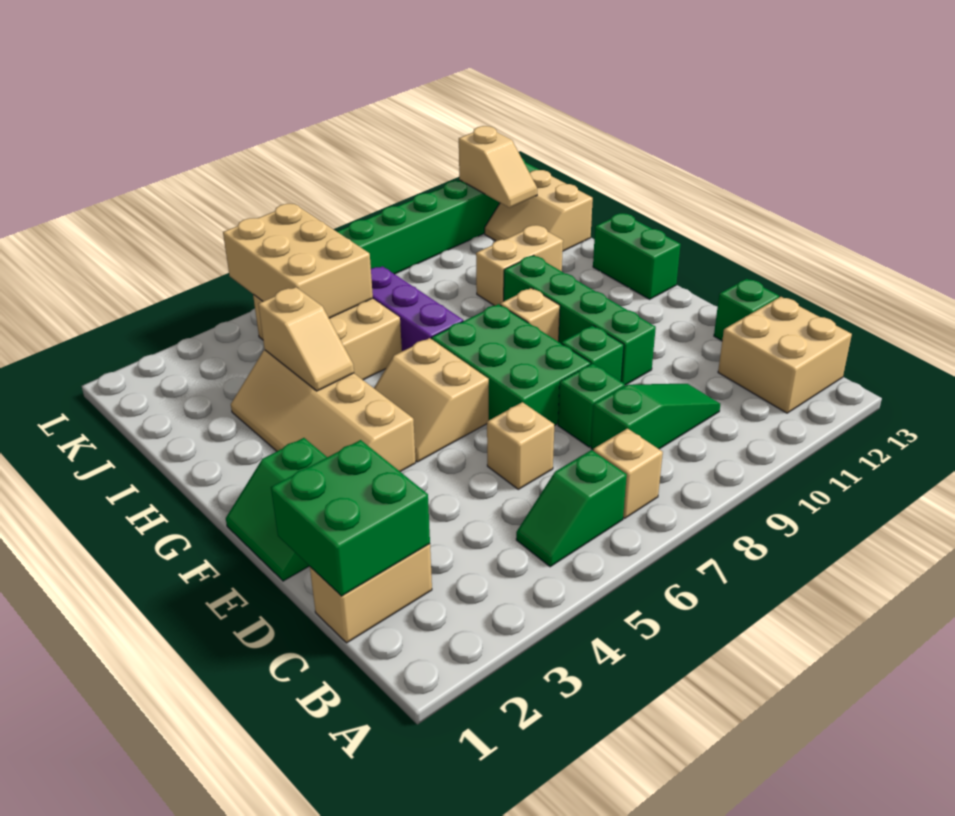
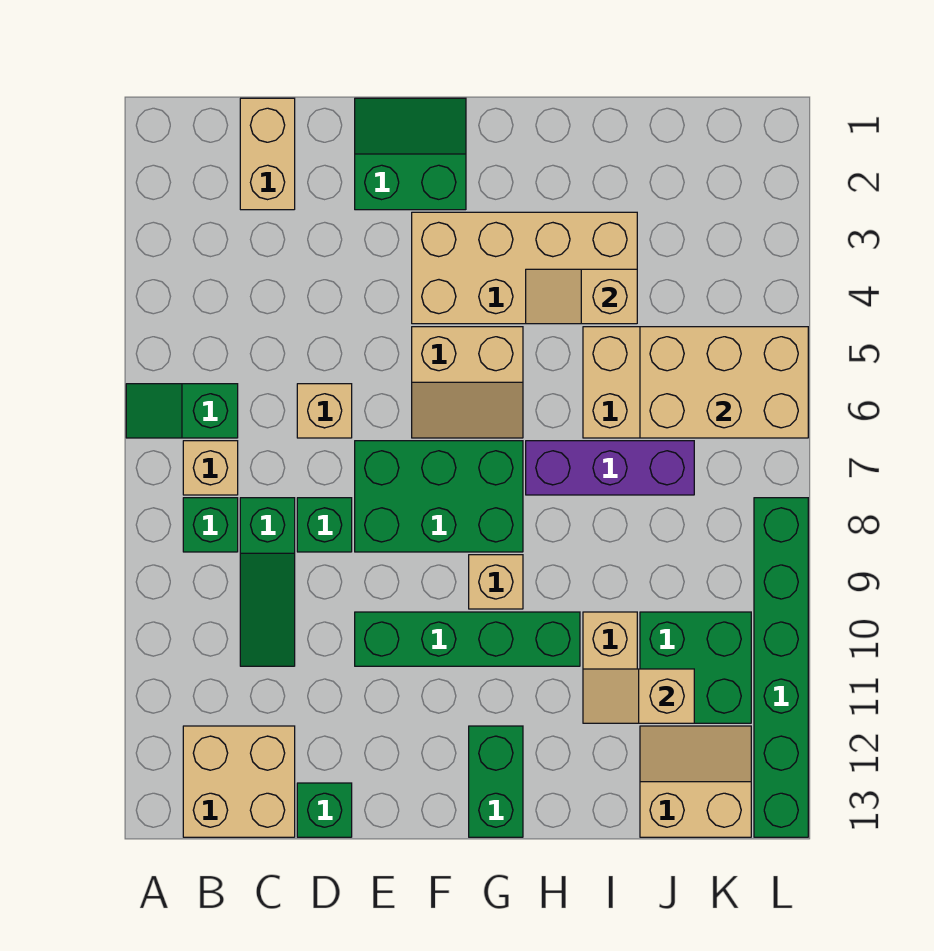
green slope B5:B6 level 1 top 6 -> green slope A6:B6 level 1 top B
green brick C1:D2 level 2 -> green brick J10:K11 level 1
green brick E9 level 1 -> green brick B8 level 1
tan slope F3:I4 level 1 top 4 -> tan brick F3:I4 level 1
tan slope F5:G6 level 1 top 6 -> tan slope F5:G6 level 1 top 5
green brick G13:H13 level 1 -> green brick G12:G13 level 1
tan slope K12:L12 level 2 top L -> tan slope I11:J11 level 2 top J

